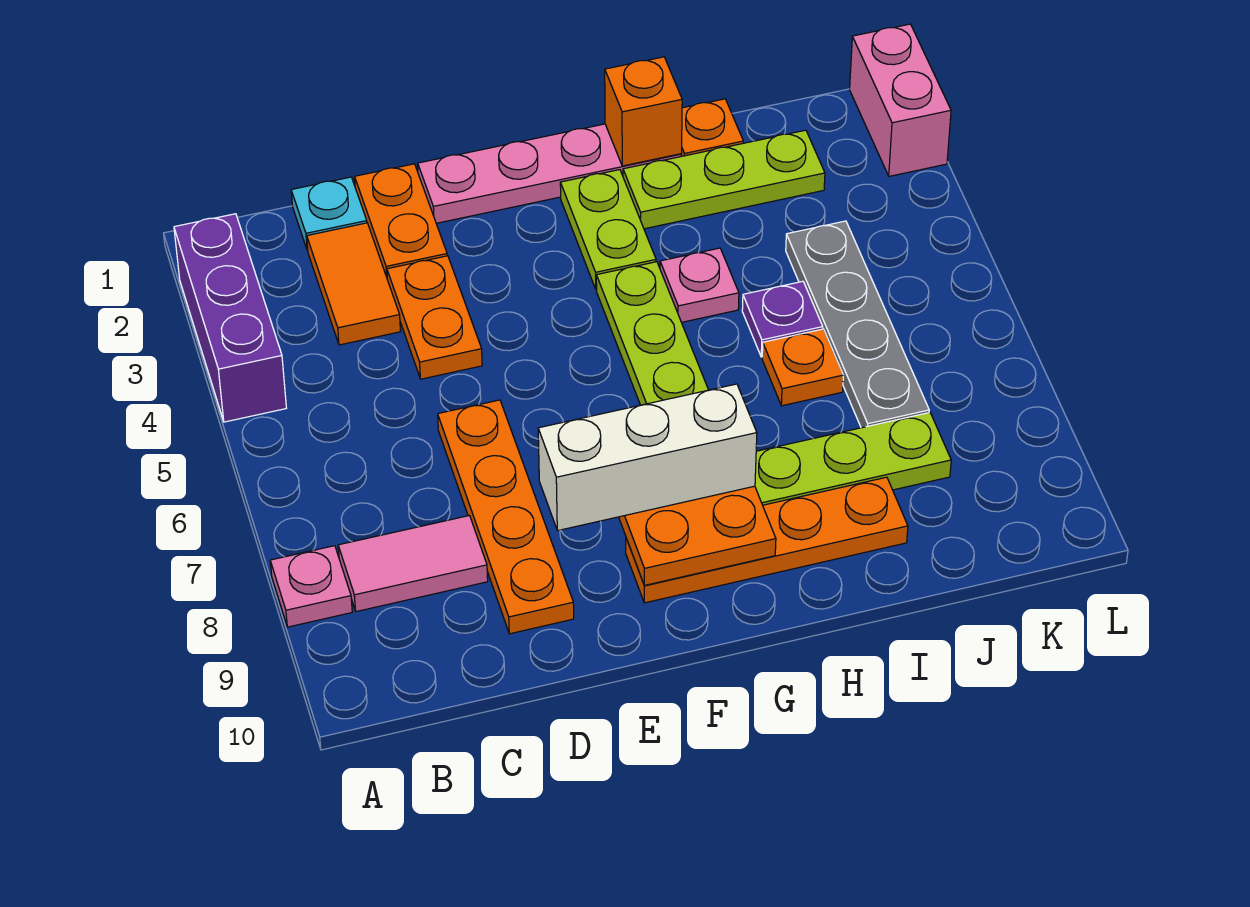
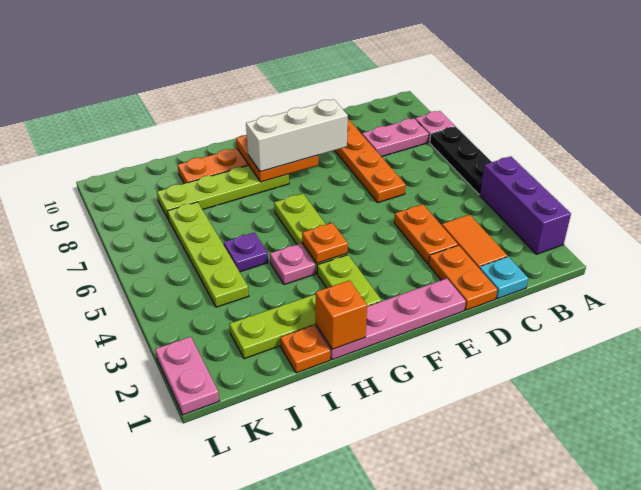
none -> black plate A5:A7 level 1
pink tile B8:C8 level 1 -> pink plate B8:C8 level 1
orange plate I6 level 1 -> orange plate G4 level 2
grey plate J4:J7 level 1 -> lime plate J4:J7 level 1
pink brick L1:L2 level 1 -> pink plate L1:L2 level 1

